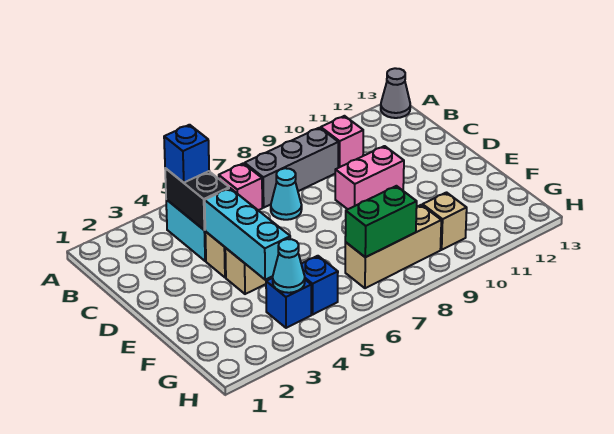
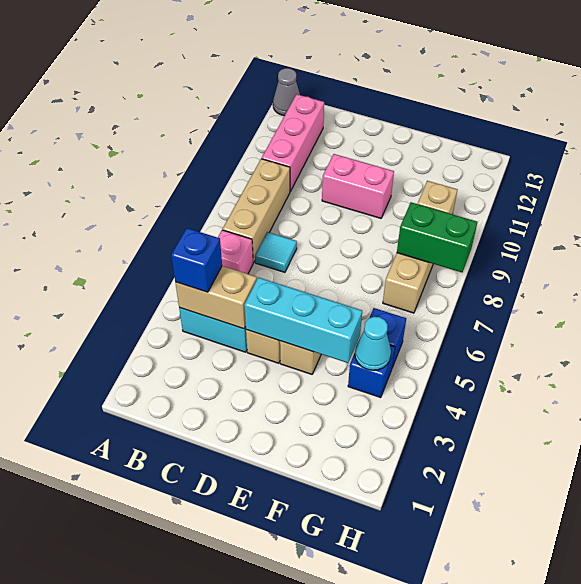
black brick B4:C4 level 2 -> tan brick B4:C4 level 2
grey brick B7:B9 level 1 -> tan brick B7:B9 level 1
pink brick B10 level 1 -> pink brick B10:B12 level 1
cyan cone C7 level 1 -> cyan tile C7 level 1
pink brick D9:D10 level 1 -> pink brick D10:E10 level 1
green brick G7:G8 level 2 -> green brick G8:H8 level 2

